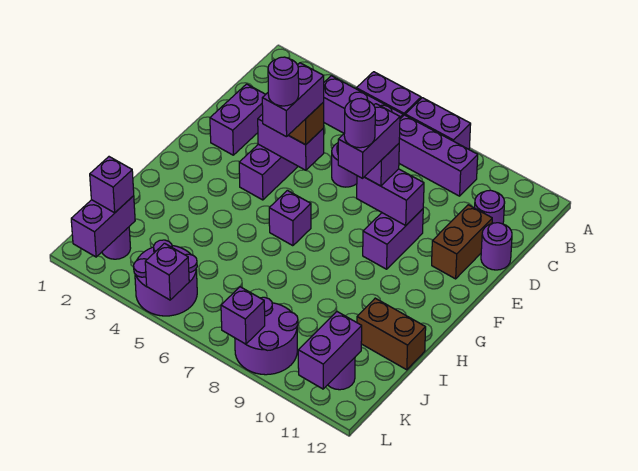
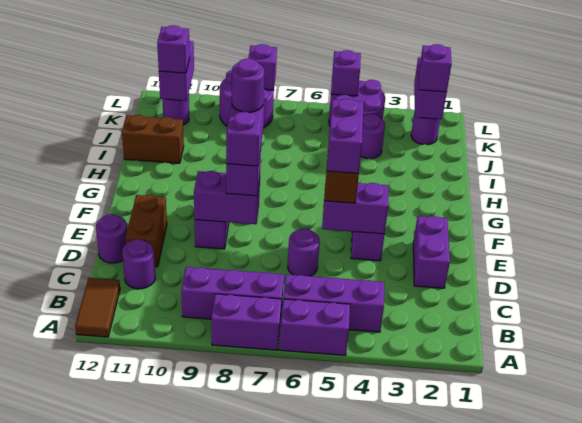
none -> brown tile A12:B12 level 1
purple round brick F5 level 5 -> purple round brick J4 level 1
purple brick G6 level 1 -> purple brick K11 level 3

